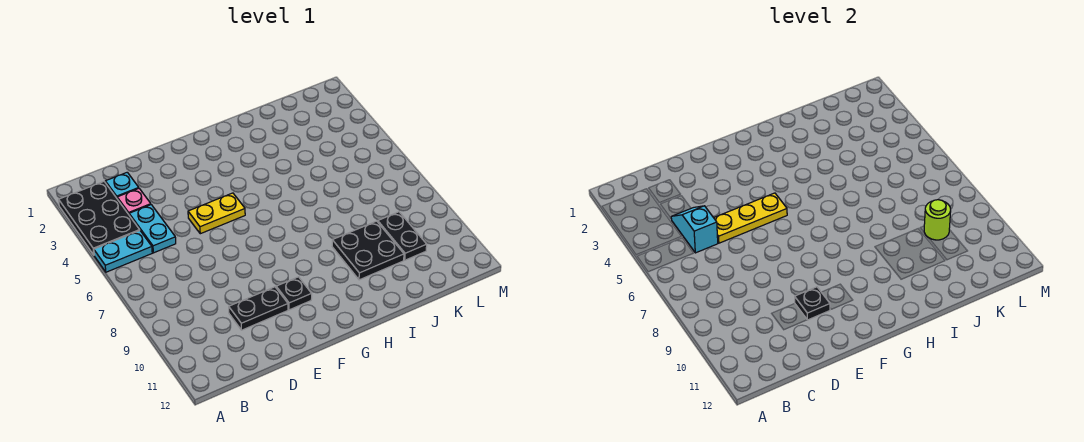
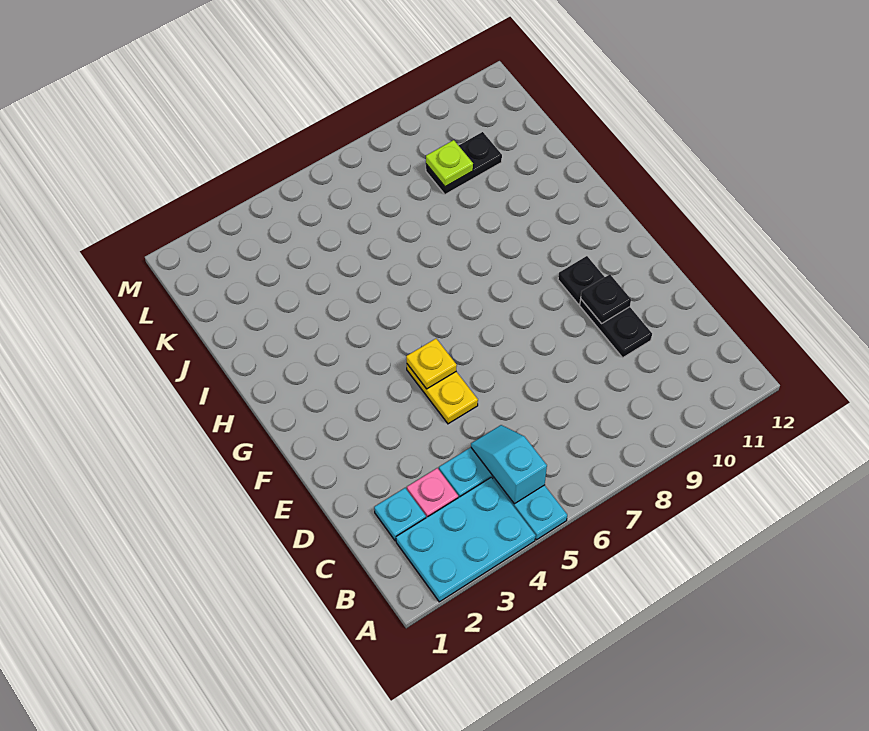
black plate A2:B4 level 1 -> cyan plate A2:B4 level 1
cyan slope C4:C5 level 2 top 5 -> cyan slope B5:C5 level 2 top B
yellow plate D5:F5 level 2 -> yellow plate F5 level 2
black plate I9:J10 level 1 -> none
lime round brick K9 level 2 -> lime plate K9 level 2

